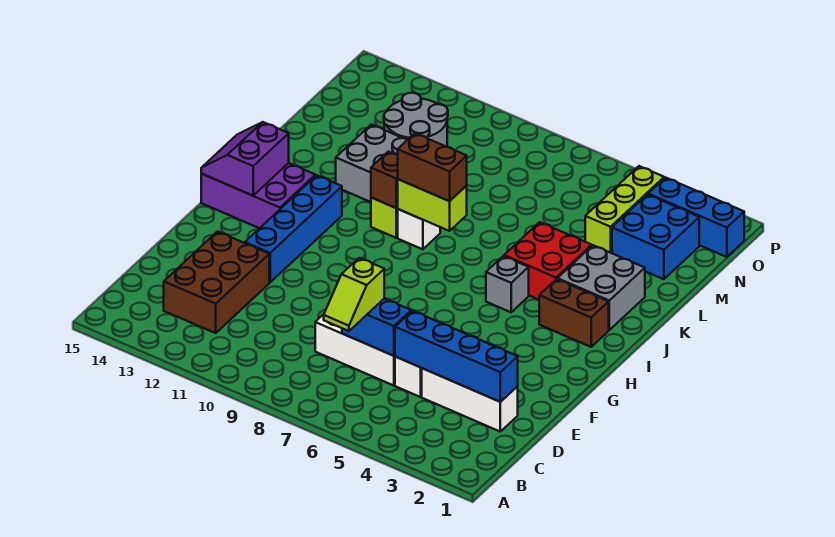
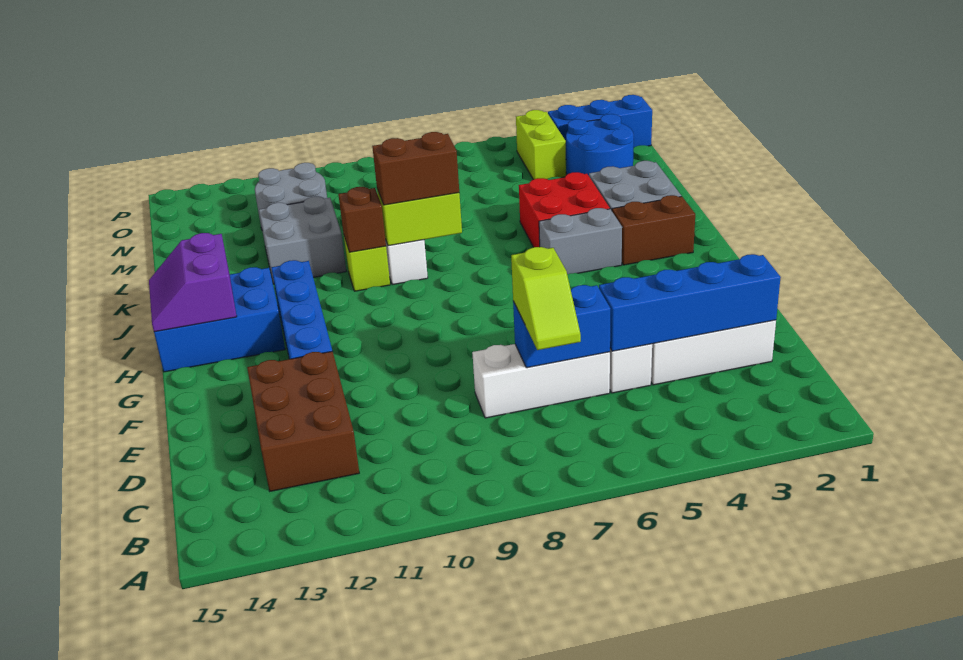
purple brick H13:I15 level 1 -> blue brick H13:I15 level 1
grey brick I5 level 1 -> grey brick I4:I5 level 1
blue brick M2:N3 level 1 -> blue round brick M2:N3 level 1
lime brick M4:O4 level 1 -> lime brick N4:O4 level 1

